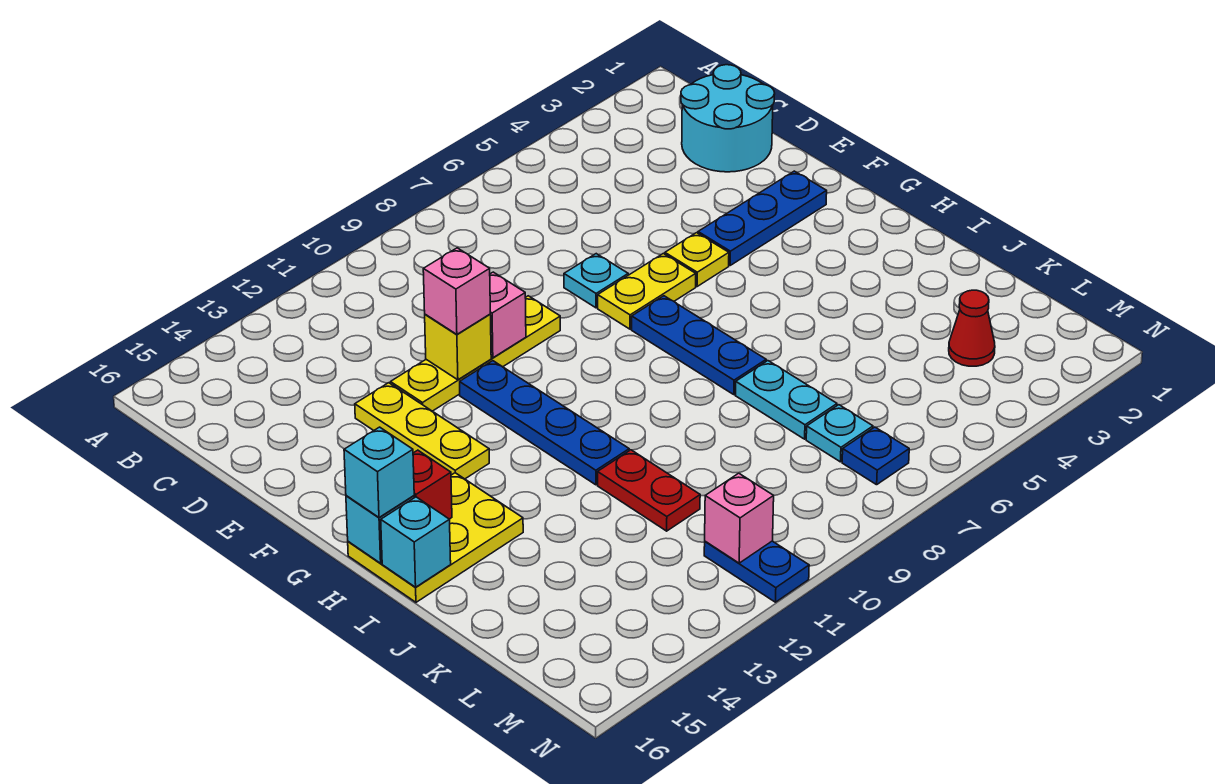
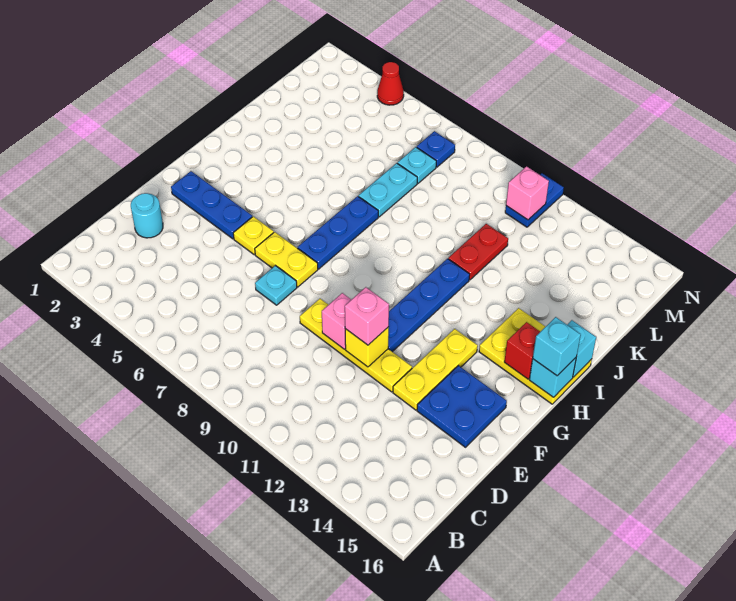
cyan round brick C1:D2 level 1 -> cyan round brick D2 level 1
none -> blue plate E14:F15 level 1
red cone L3 level 1 -> red cone N4 level 1

